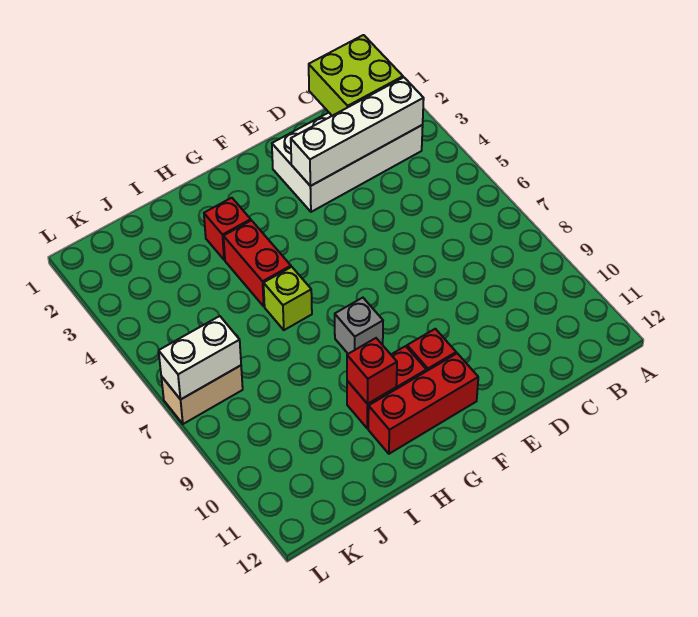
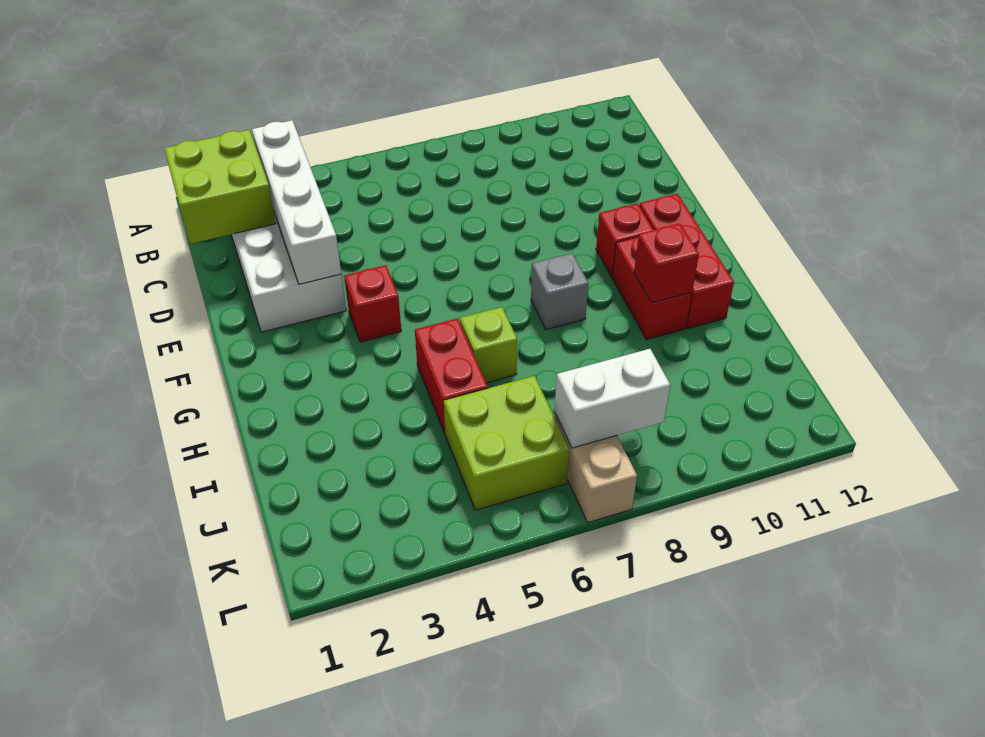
red brick H3 level 1 -> red brick F4 level 1
red brick H4:H5 level 1 -> red brick H5:I5 level 1
none -> lime brick J5:K6 level 1
white brick K7:L7 level 2 -> white brick K7:K8 level 2

